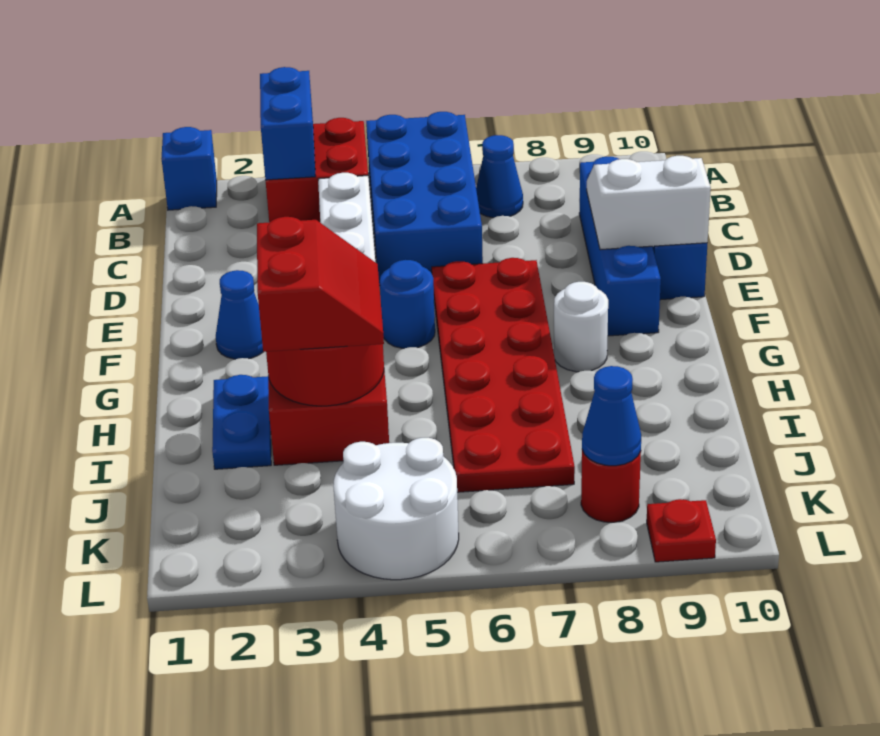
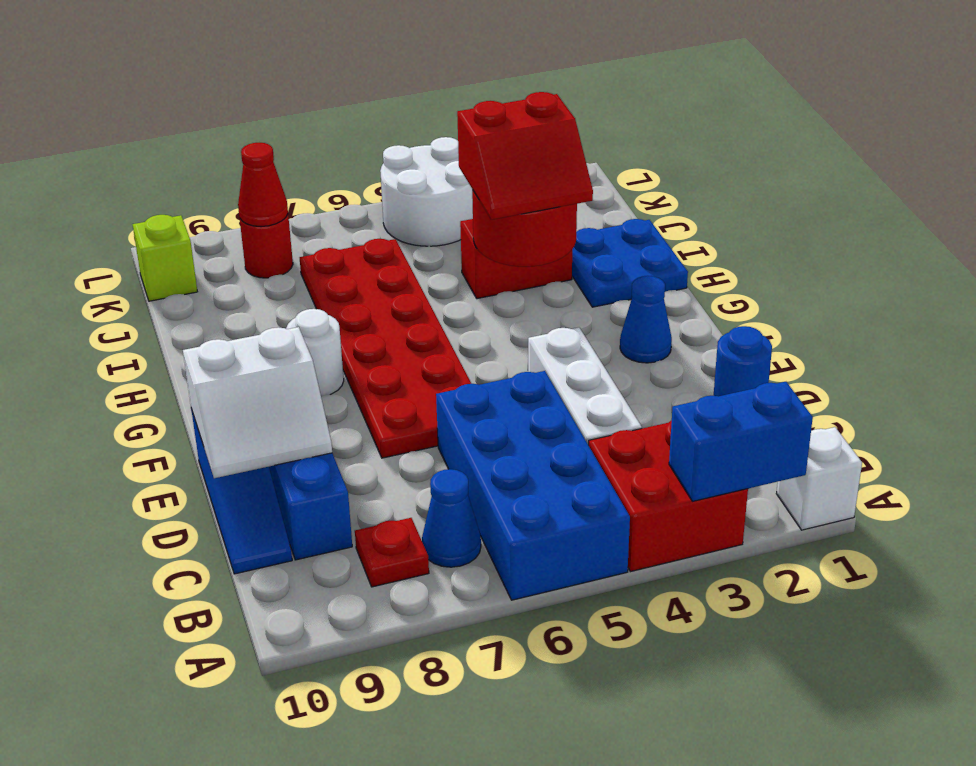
blue brick A1 level 1 -> white brick A1 level 1
blue brick A3:B3 level 2 -> blue brick A2:A3 level 2
blue round brick F5 level 1 -> blue round brick D1 level 1
blue plate H2:I2 level 1 -> blue plate H1:I2 level 1
red slope H3:I4 level 3 top 3 -> red slope H3:I4 level 3 top I
blue cone K8 level 2 -> red cone K8 level 2
none -> lime brick K10 level 1
red plate L9 level 1 -> red plate B8 level 1

